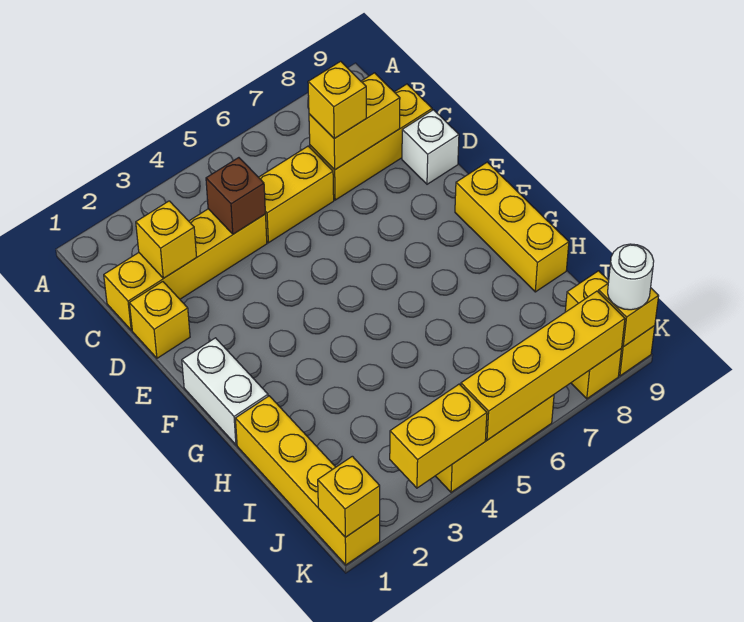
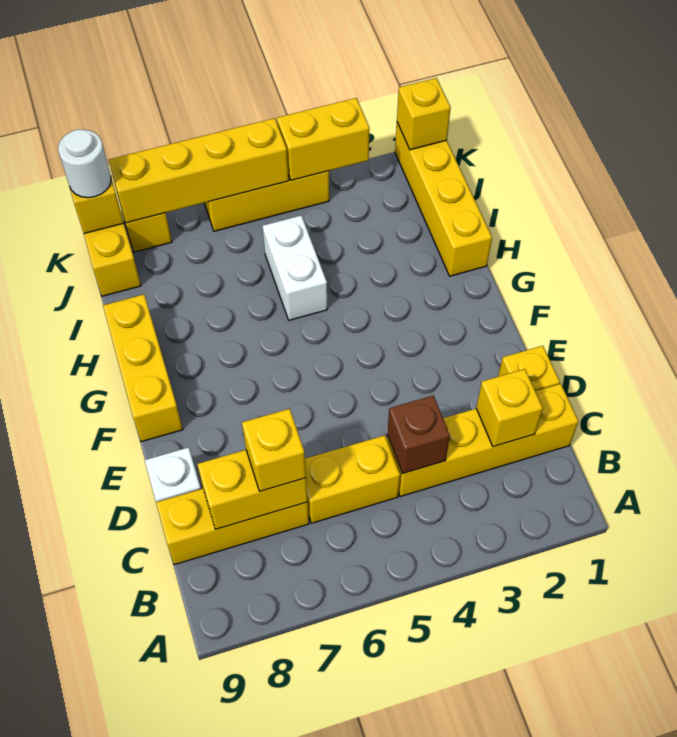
white brick F1:G1 level 1 -> white brick H5:I5 level 1

